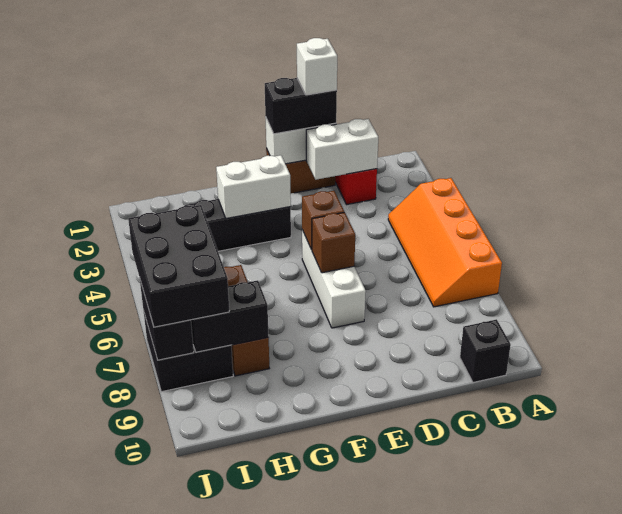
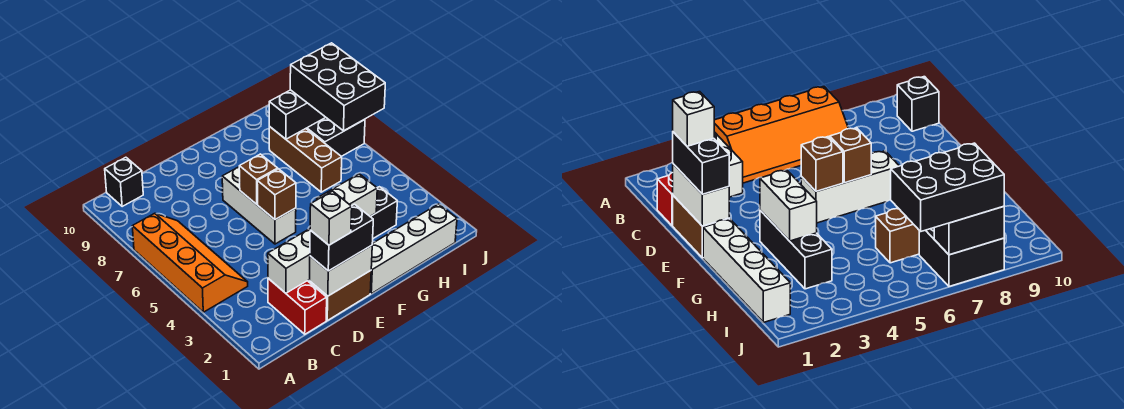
none -> white brick F1:I1 level 1

